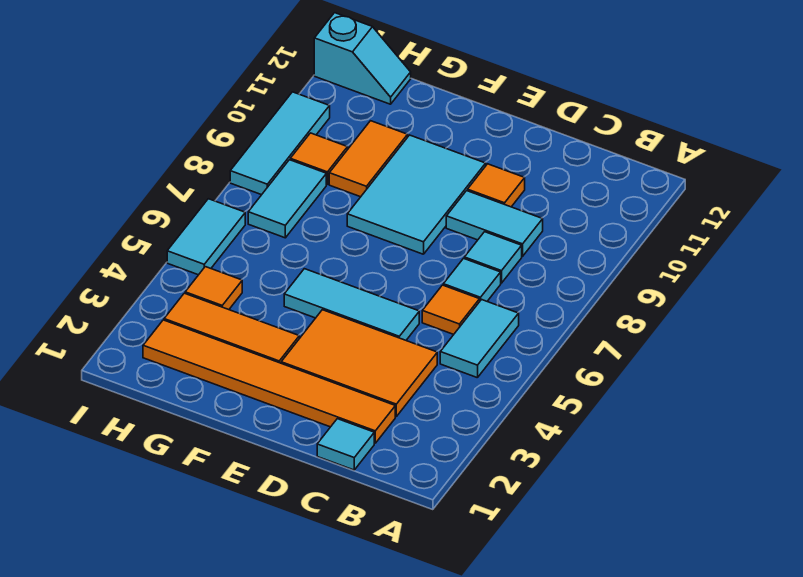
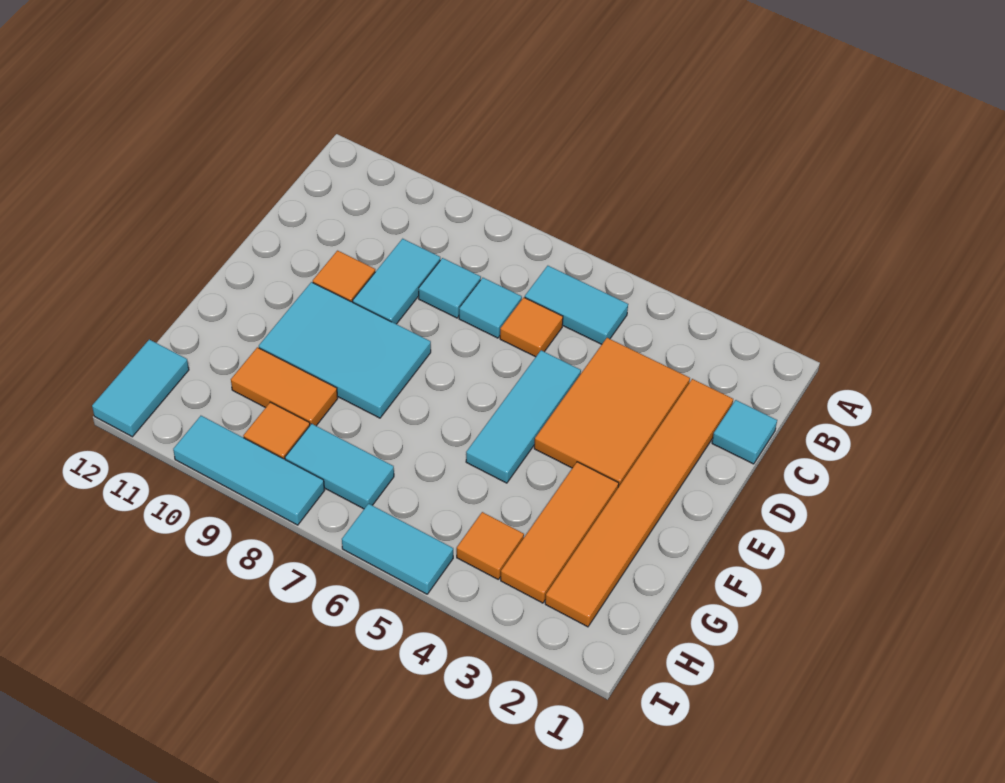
cyan slope H12:I12 level 1 top I -> cyan tile H12:I12 level 1

